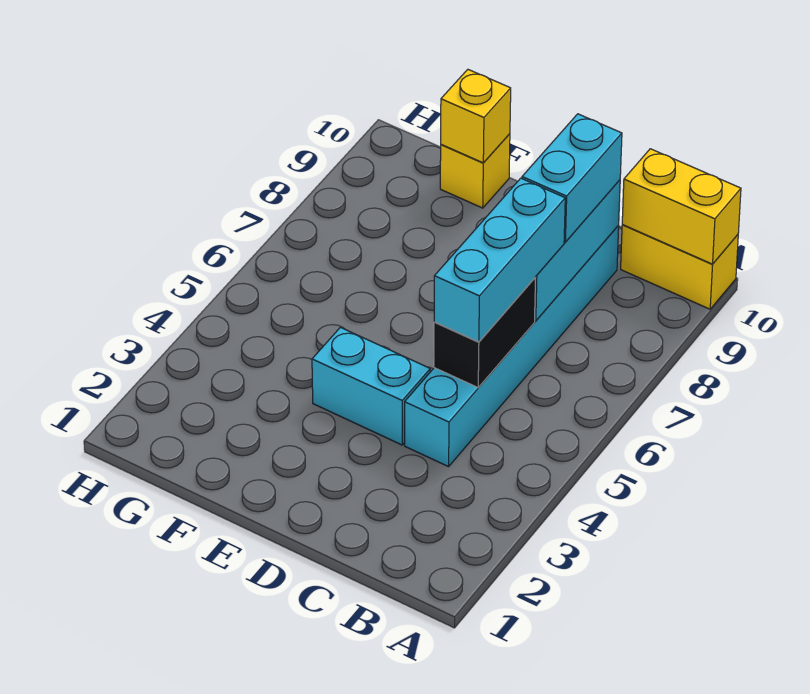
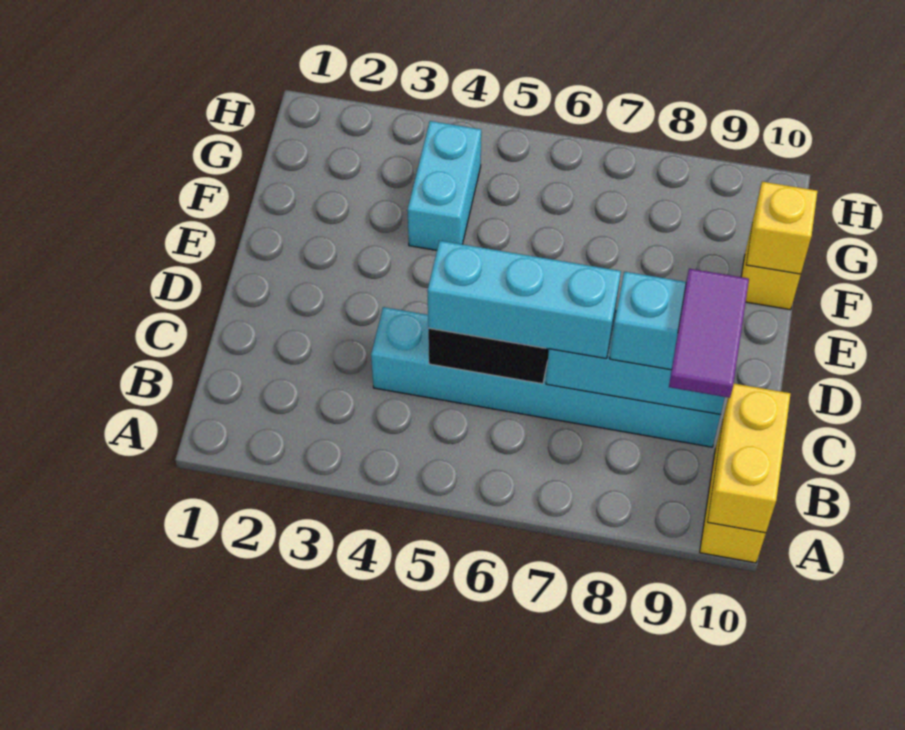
none -> purple tile B9:C9 level 4
cyan brick D4:E4 level 1 -> cyan brick F4:G4 level 1

